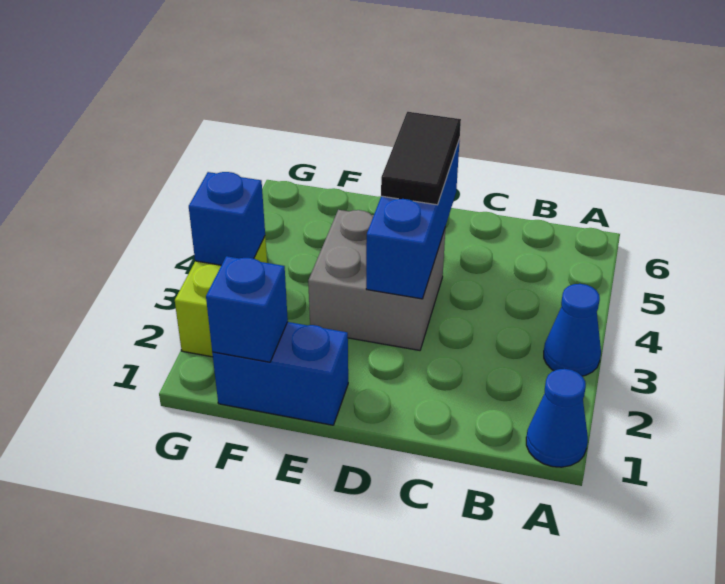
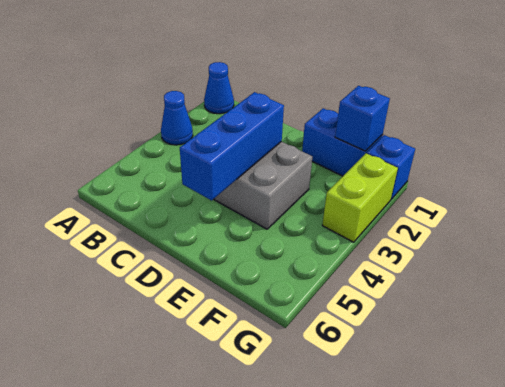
black tile D4:D5 level 3 -> none
blue brick G3 level 2 -> blue brick G1 level 1

